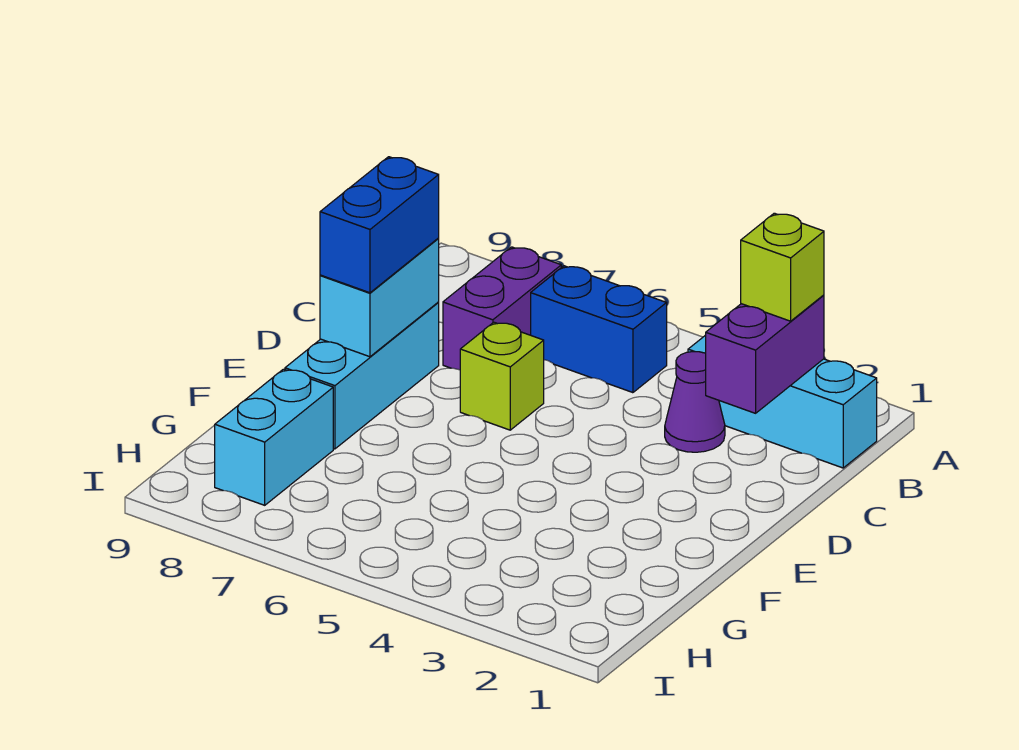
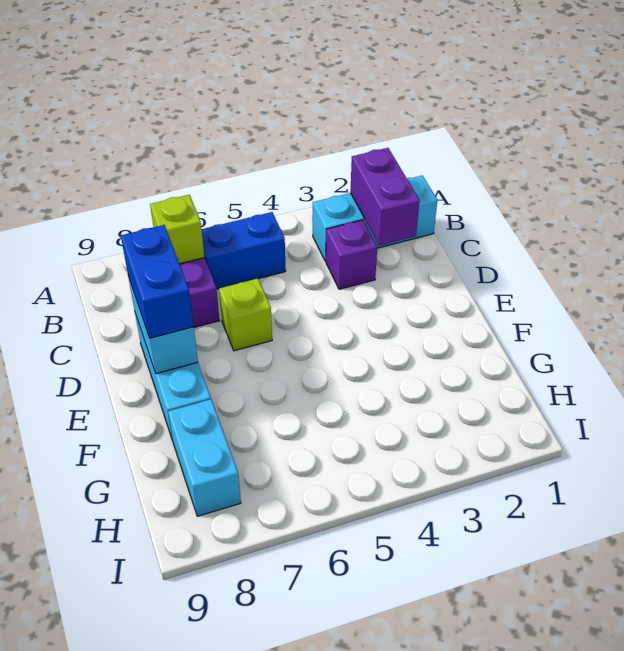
lime brick B2 level 3 -> lime brick B7 level 2
purple cone C3 level 1 -> purple brick C3 level 1

